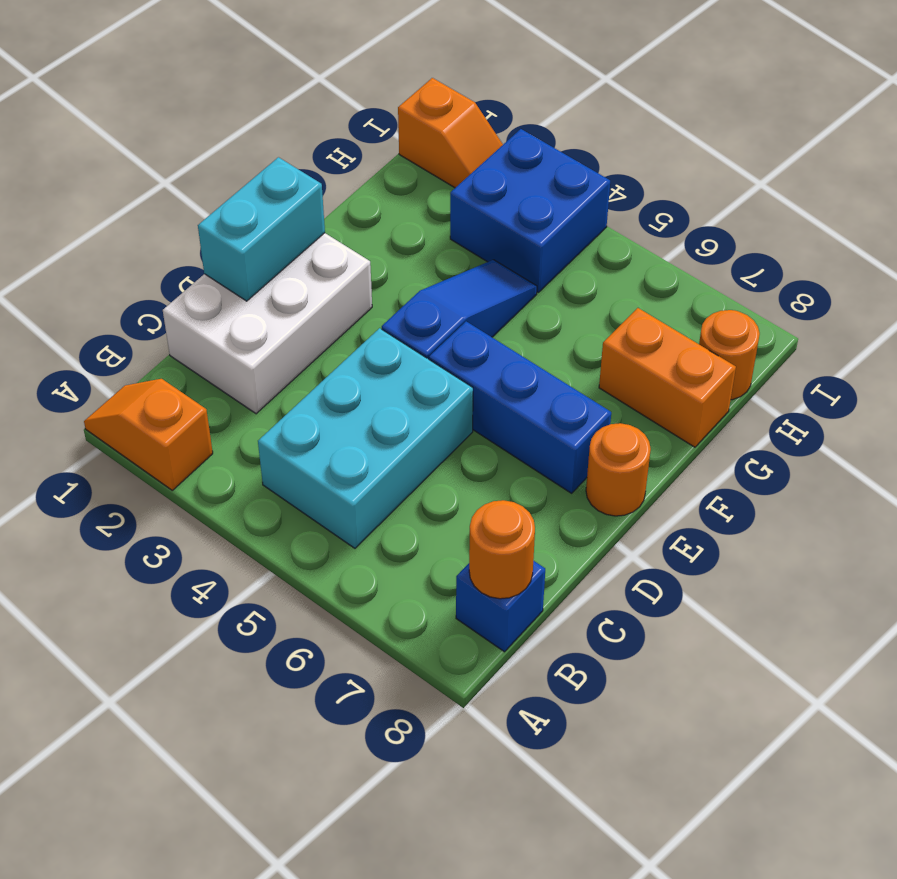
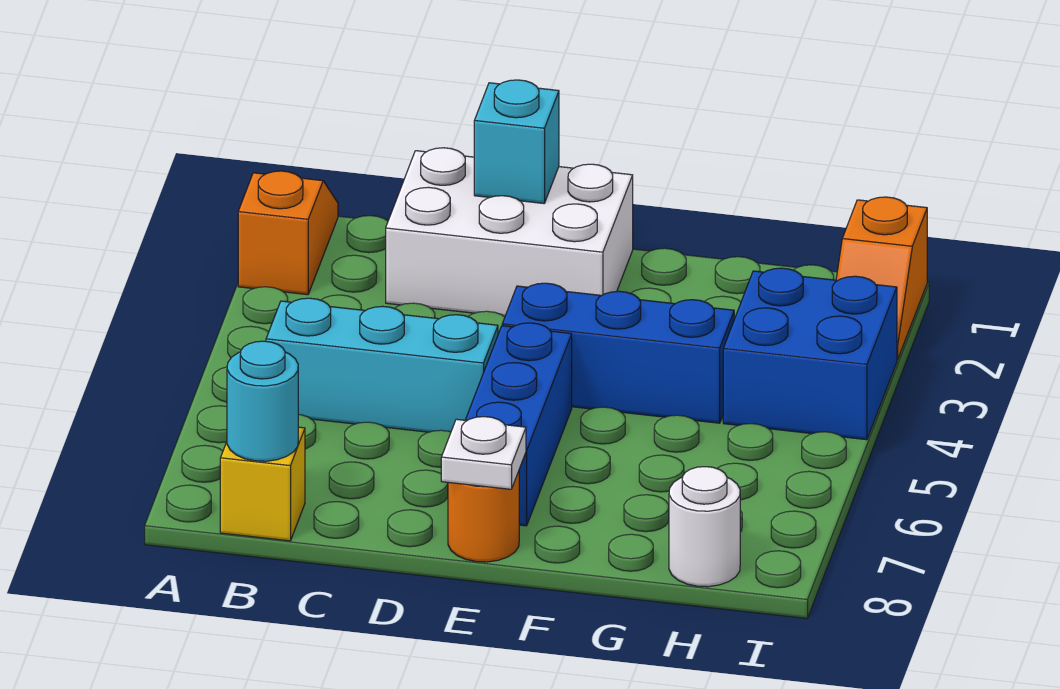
cyan brick B4:D5 level 1 -> cyan brick B5:D5 level 1
blue brick B8 level 1 -> yellow brick B8 level 1
orange round brick B8 level 2 -> cyan round brick B8 level 2
cyan brick D1:E1 level 2 -> cyan brick D1 level 2
blue slope E4:G4 level 1 top E -> blue brick E4:G4 level 1
none -> white plate E8 level 2
orange brick G7:G8 level 1 -> none
orange round brick H8 level 1 -> white round brick H8 level 1

